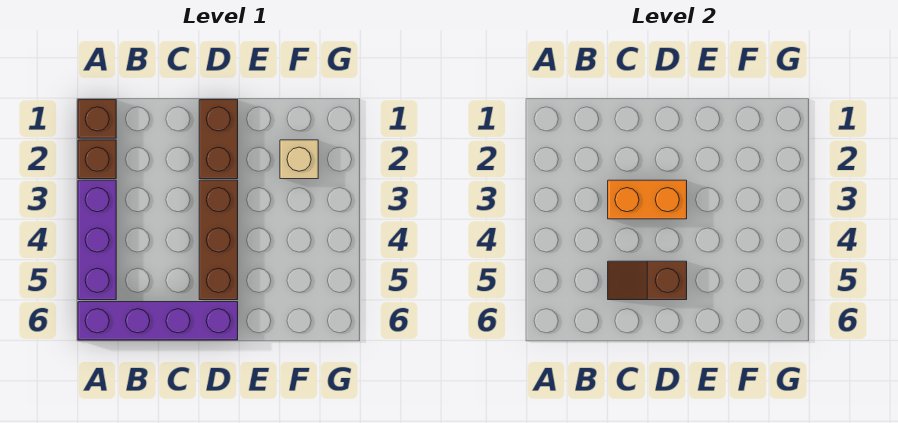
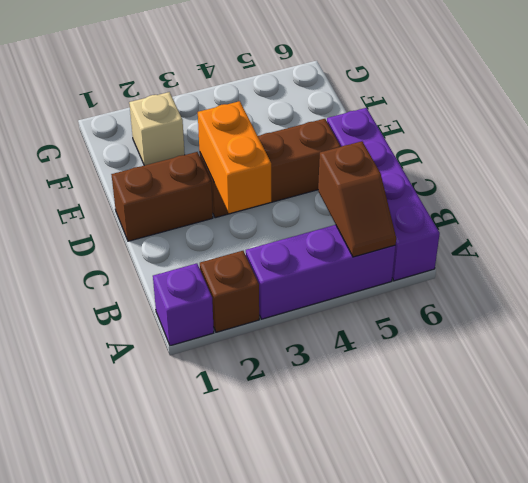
brown brick A1 level 1 -> purple brick A1 level 1
brown slope C5:D5 level 2 top D -> brown slope A5:B5 level 2 top B

